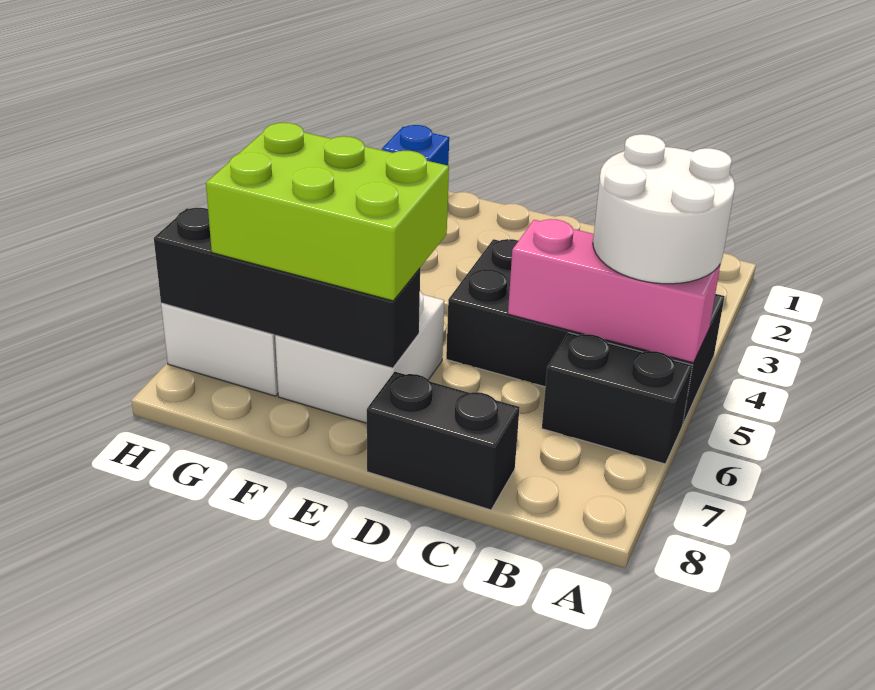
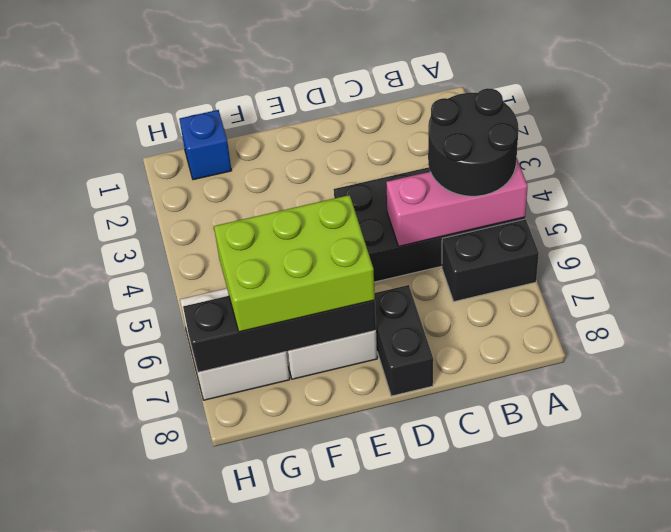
white round brick A4:B5 level 3 -> black round brick A4:B5 level 3
black brick C8:D8 level 1 -> black brick D7:D8 level 1

